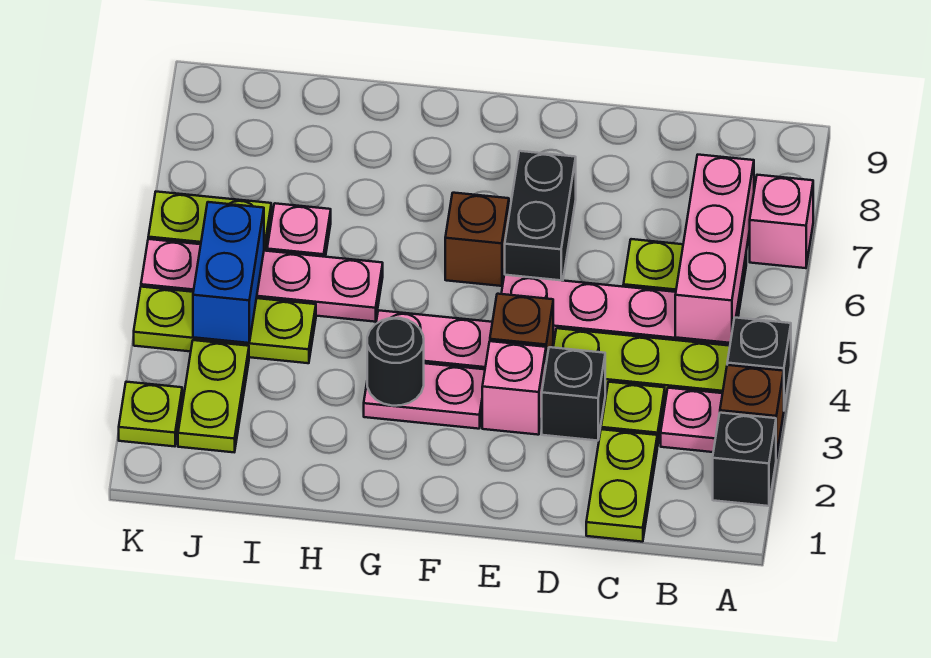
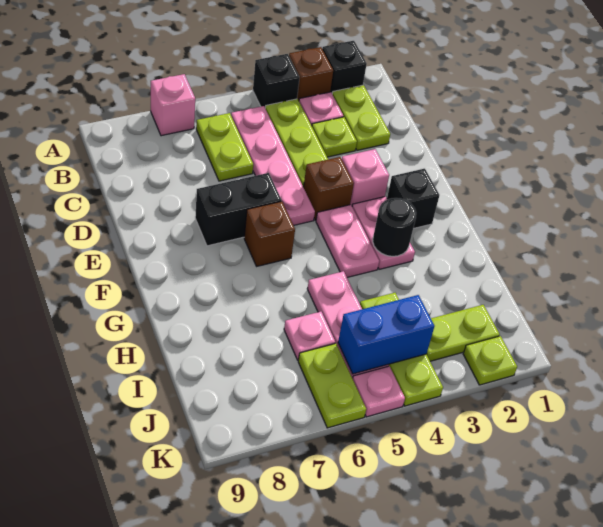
pink brick B5:B7 level 2 -> none
lime plate C1:C2 level 1 -> lime plate B2:C2 level 1
black brick D3 level 1 -> black brick F2 level 1

